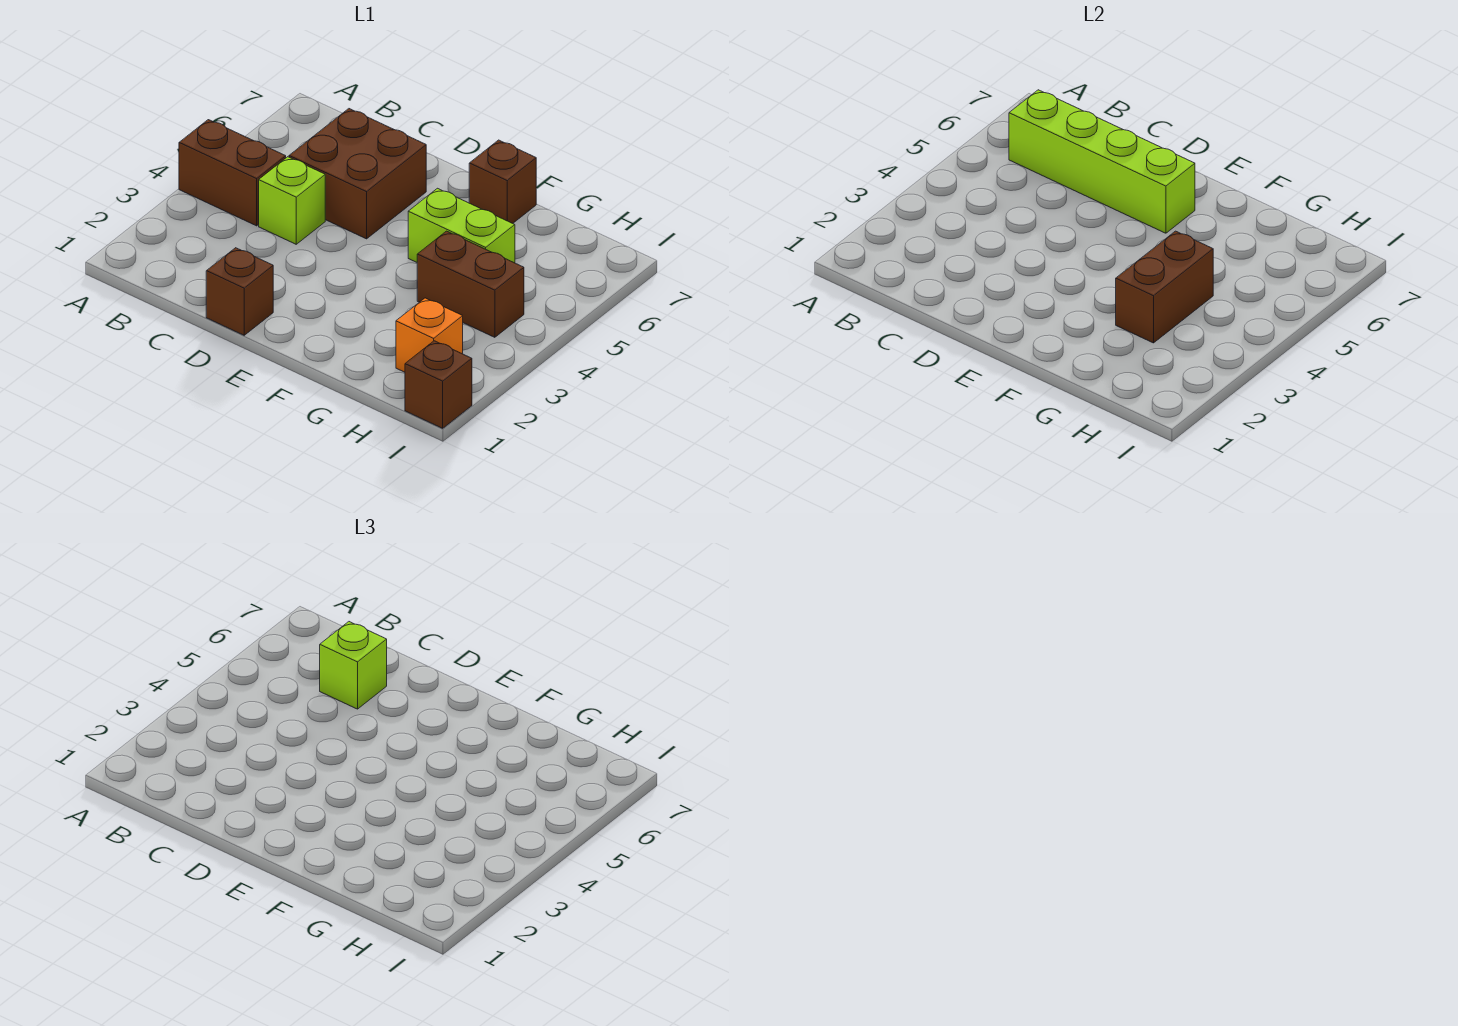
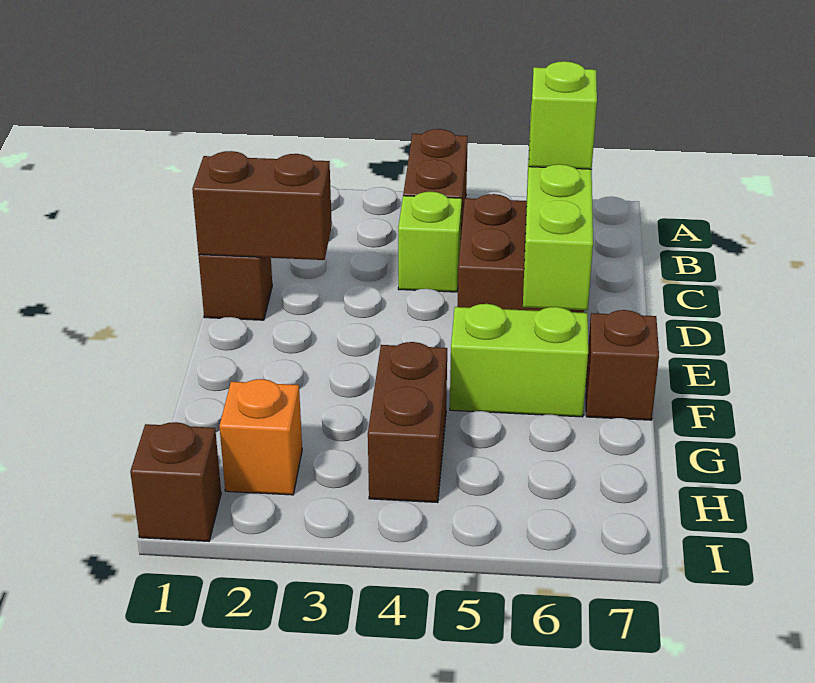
lime brick F5:G5 level 1 -> lime brick F5:F6 level 1
brown brick G3:G4 level 2 -> brown brick D1:D2 level 2

